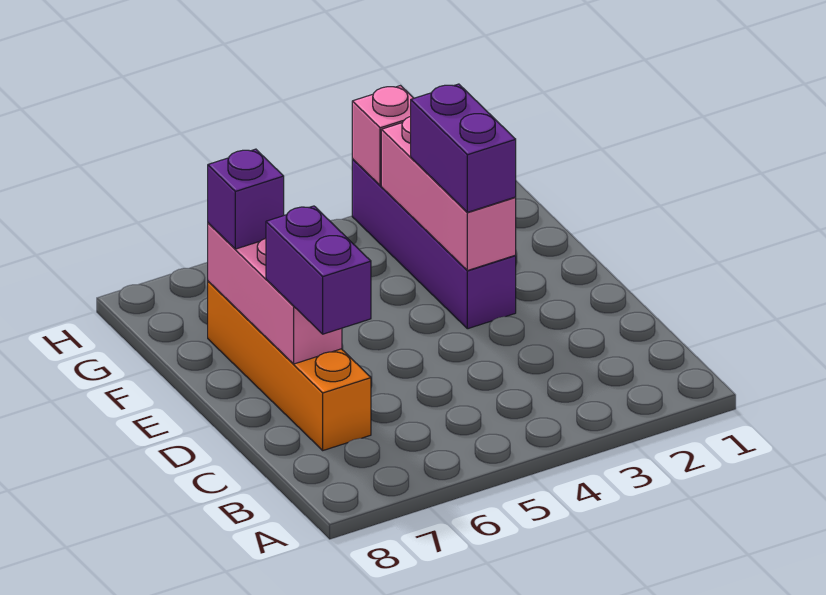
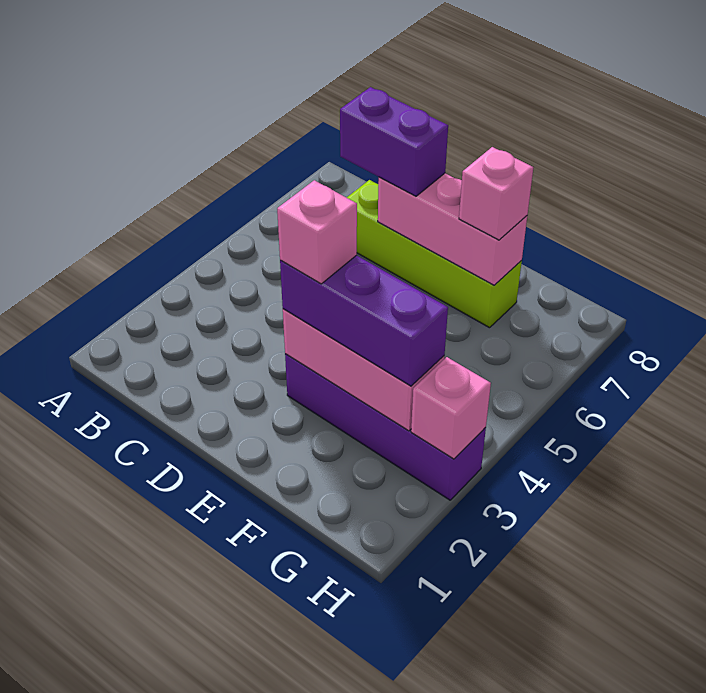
orange brick C7:F7 level 1 -> lime brick C7:F7 level 1
purple brick E3:F3 level 3 -> purple brick E3:G3 level 3
none -> pink brick E3 level 4
purple brick F7 level 3 -> pink brick F7 level 3

